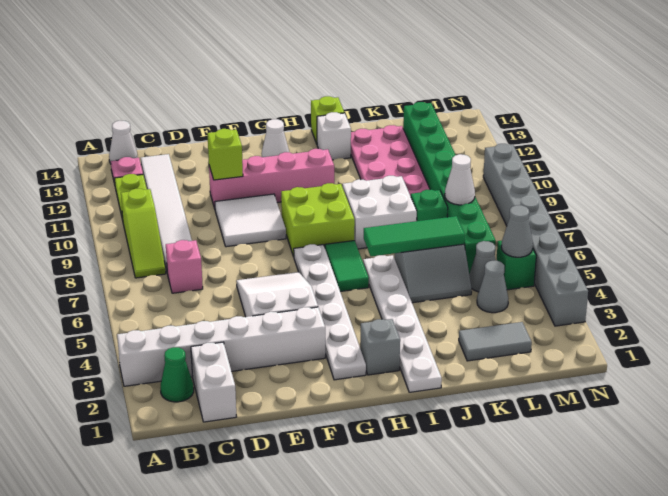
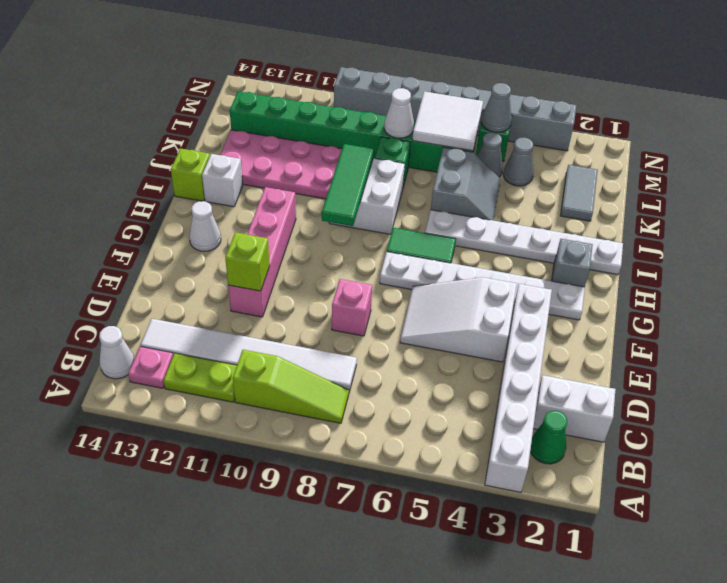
pink brick C7 level 1 -> pink brick E8 level 1
white tile E9:F10 level 1 -> white tile L6:M7 level 2
lime brick G8:H9 level 1 -> none
green tile I6:K6 level 2 -> green tile H9:J9 level 2

